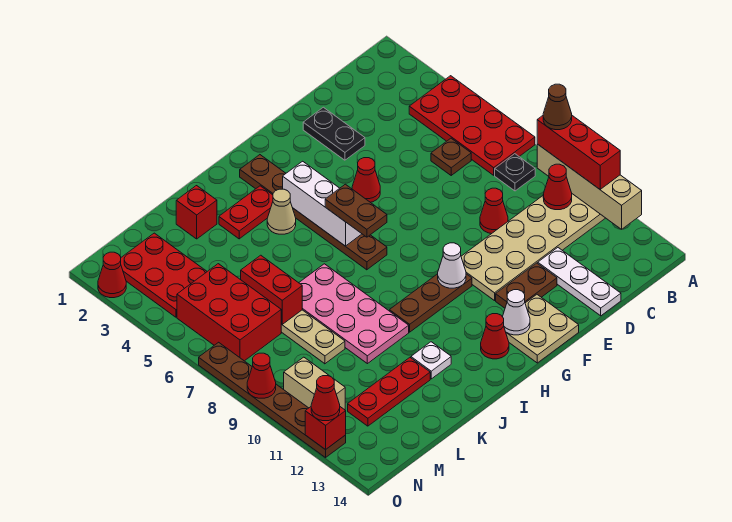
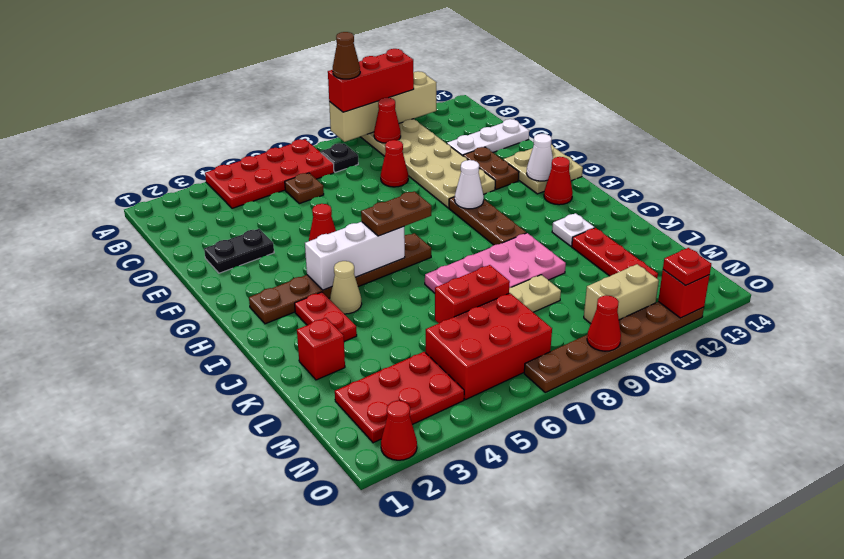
red cone O12 level 3 -> red plate O12 level 3

